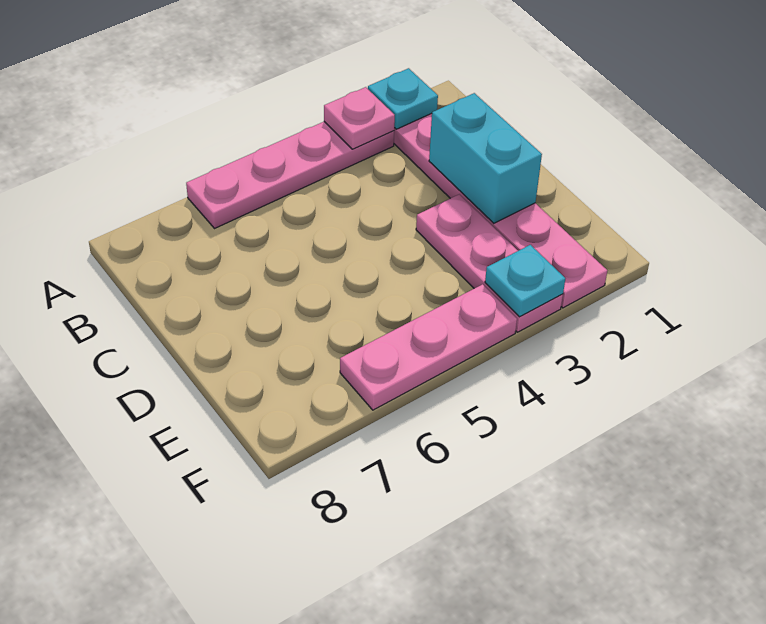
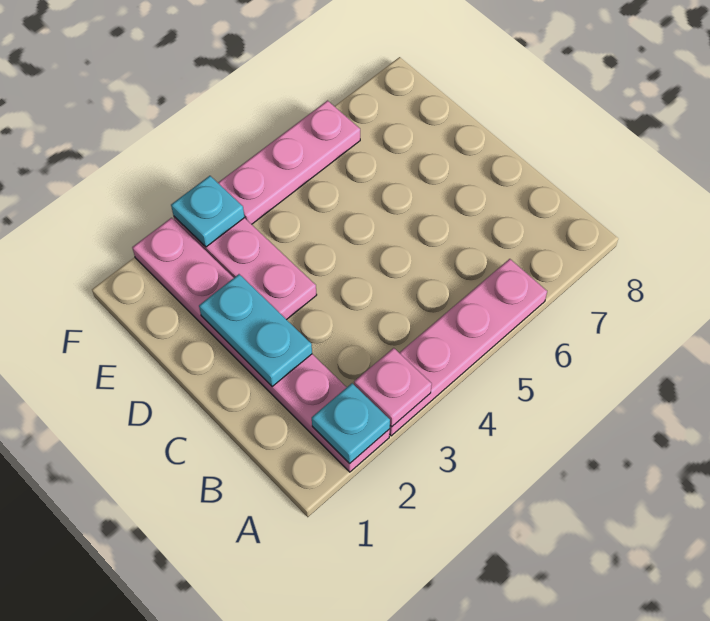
cyan brick C2:D2 level 2 -> cyan plate C2:D2 level 2

